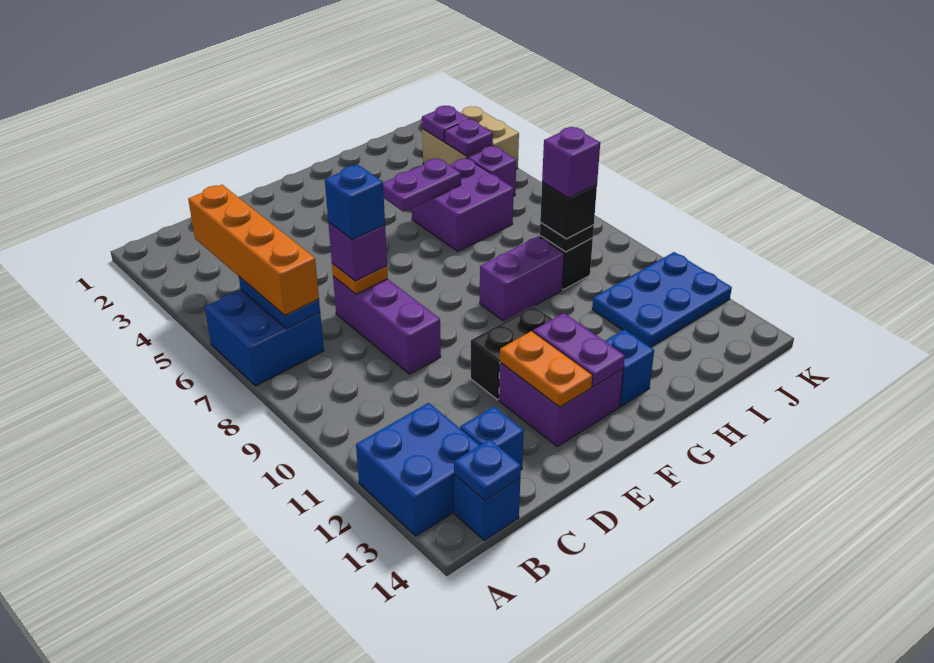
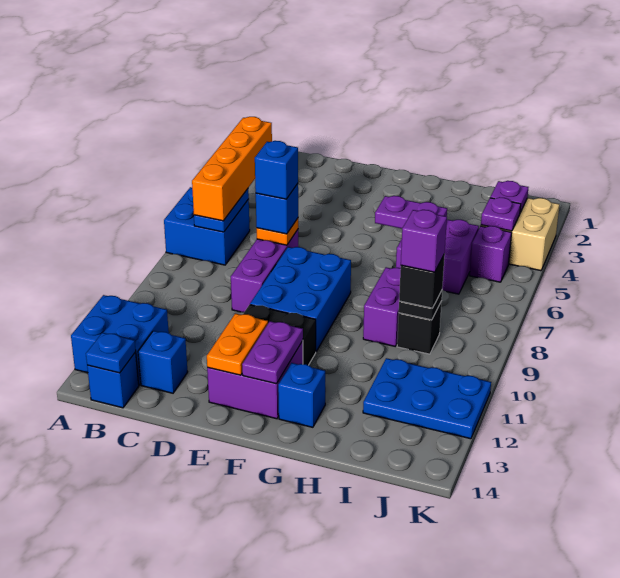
purple brick D7 level 3 -> blue brick D7 level 3
none -> blue brick E8:F10 level 1
purple brick G9:H9 level 1 -> purple brick H8:H9 level 1

